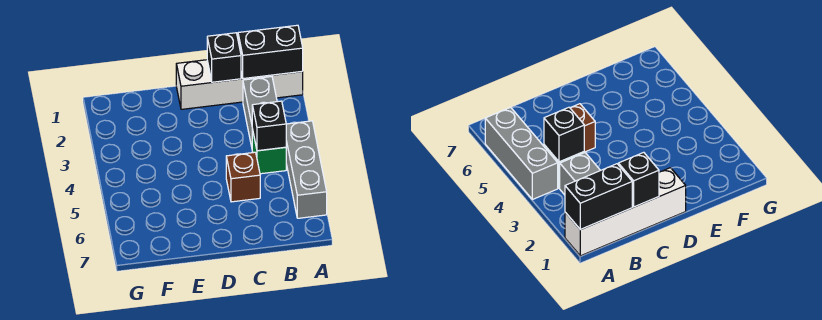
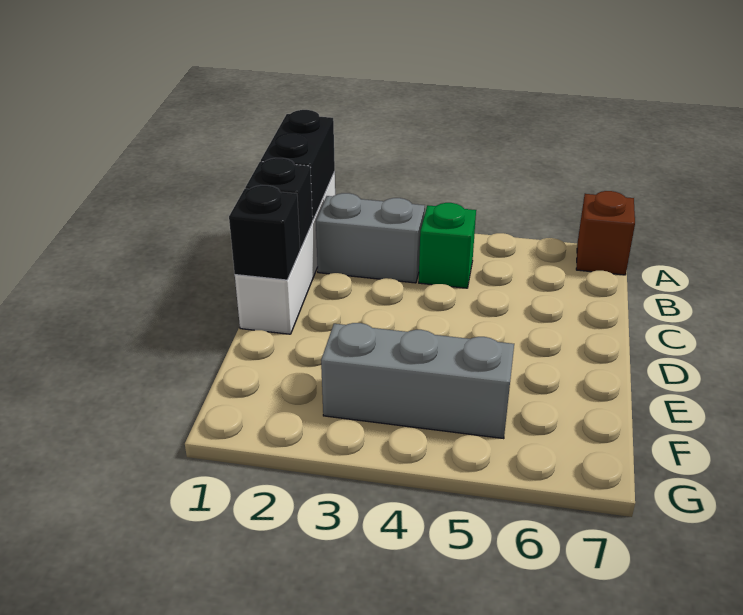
grey brick A4:A6 level 1 -> grey brick F3:F5 level 1
black brick B4 level 2 -> black brick D1 level 2
brown brick C5 level 1 -> brown brick A7 level 1

